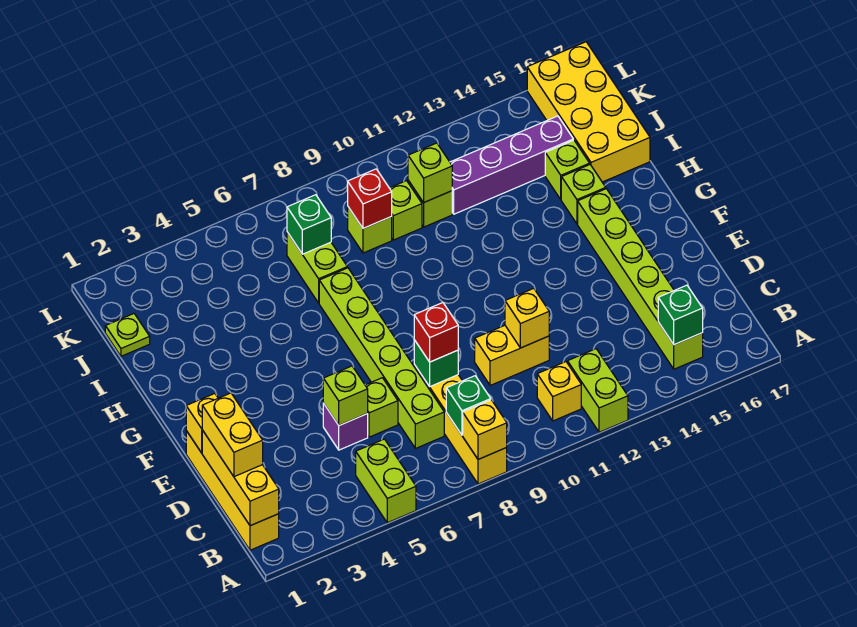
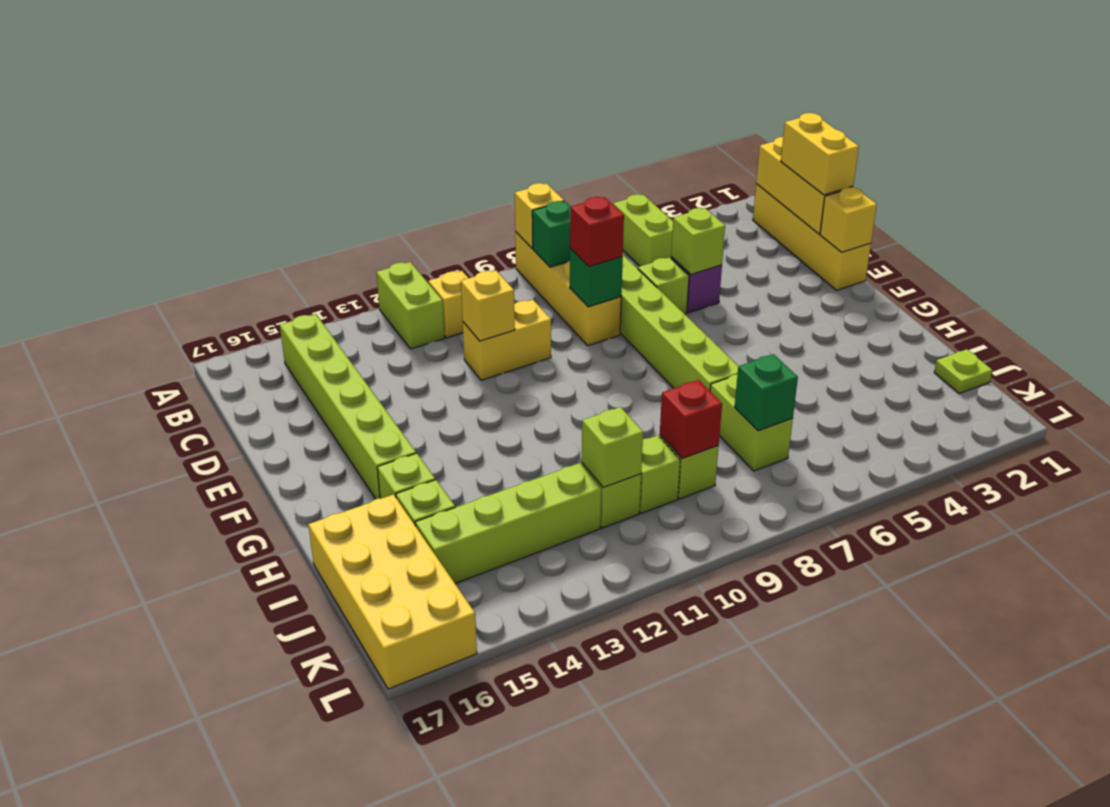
green brick B15 level 2 -> none
purple brick J12:J15 level 1 -> lime brick J12:J15 level 1

